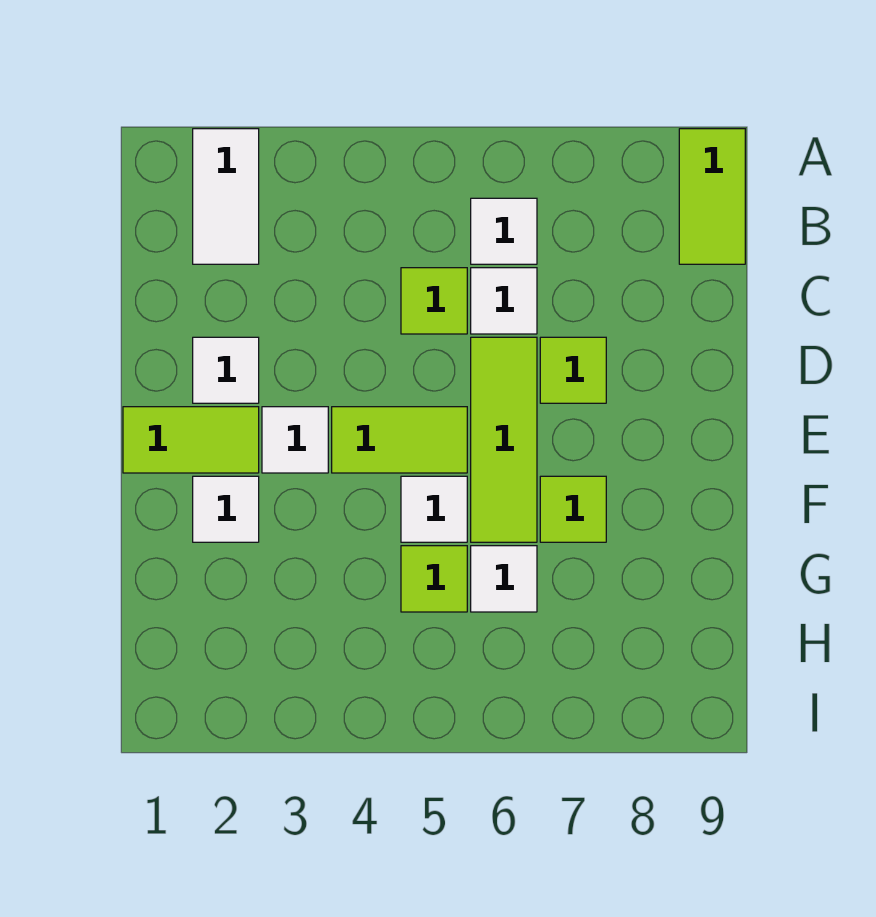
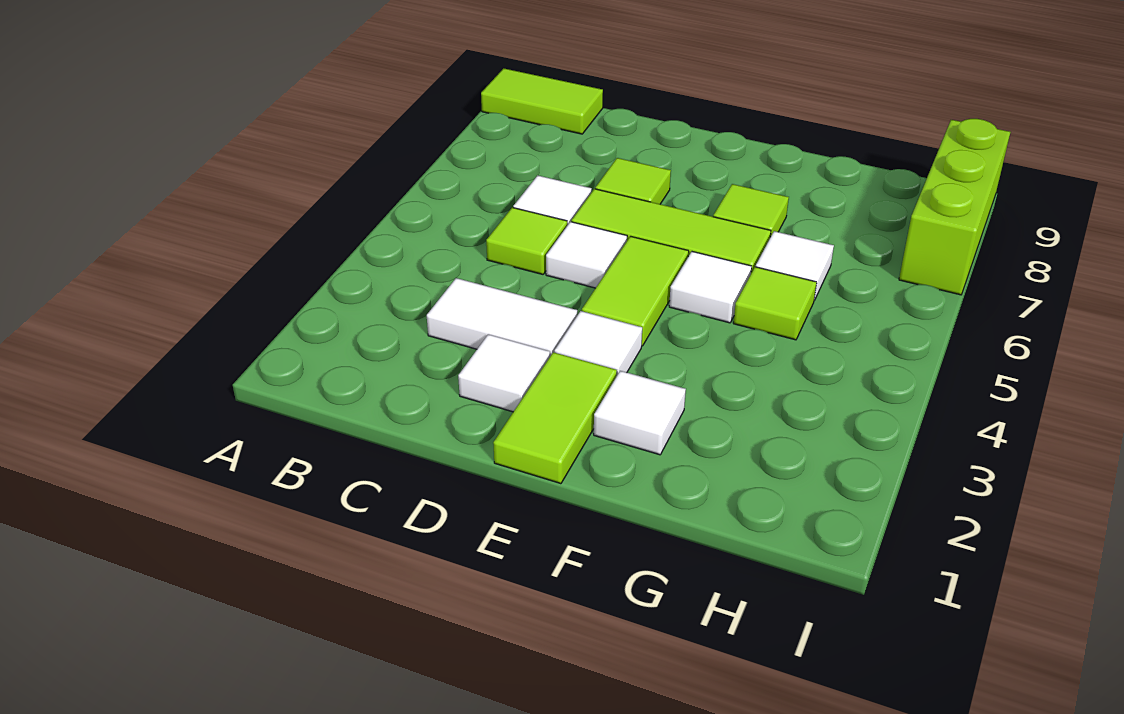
white tile A2:B2 level 1 -> white tile C3:D3 level 1
white tile B6 level 1 -> white tile D5 level 1
none -> lime brick I7:I9 level 1

